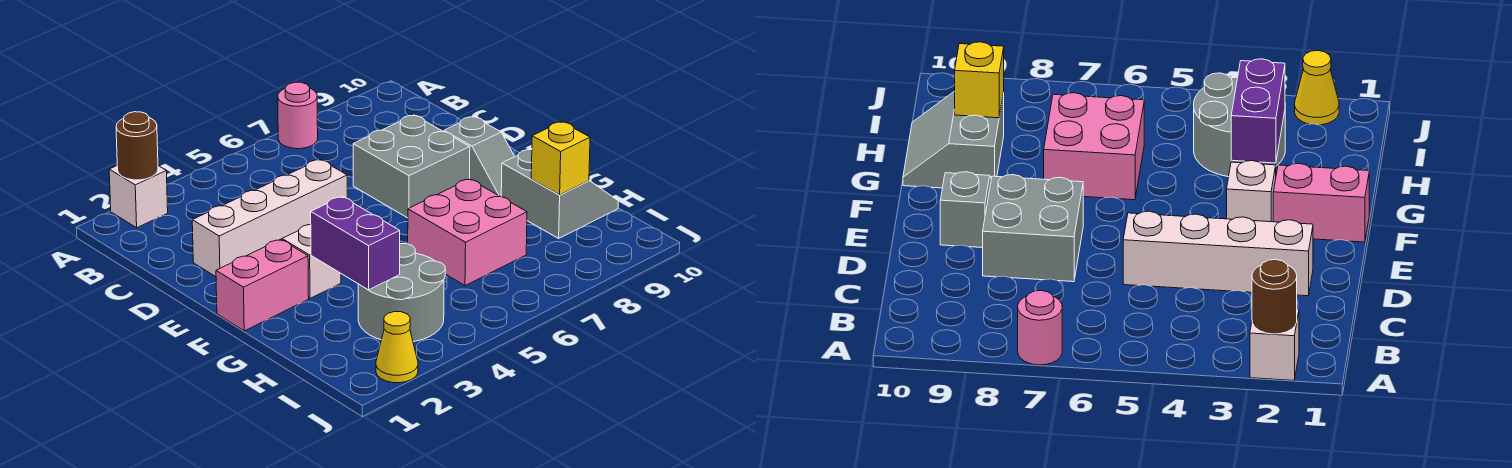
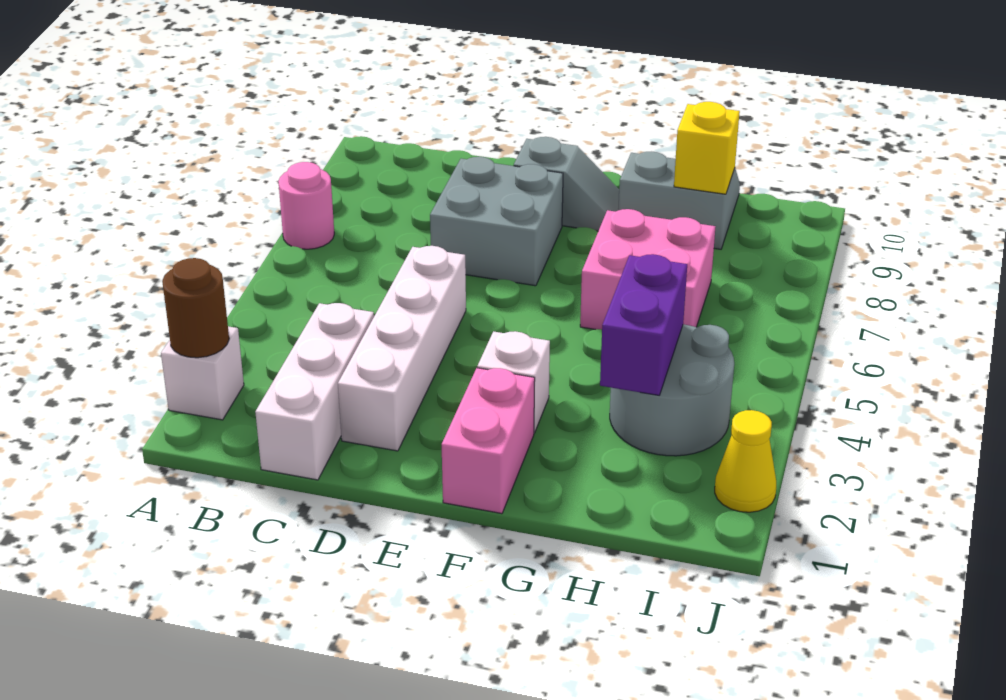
none -> white brick C1:C3 level 1
purple brick G3:H3 level 2 -> purple brick H3:H4 level 2

